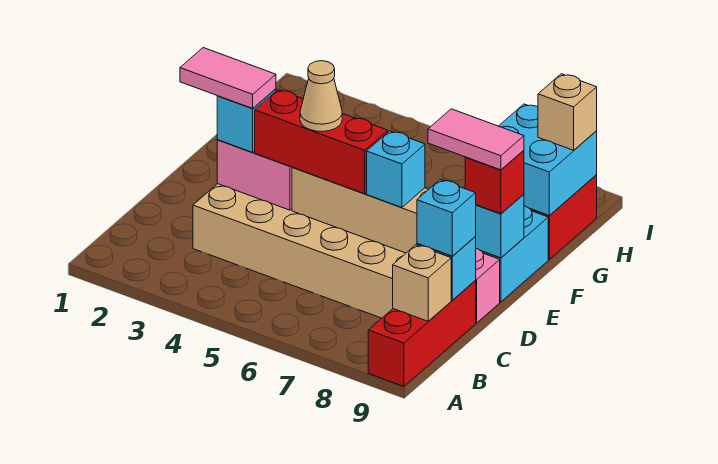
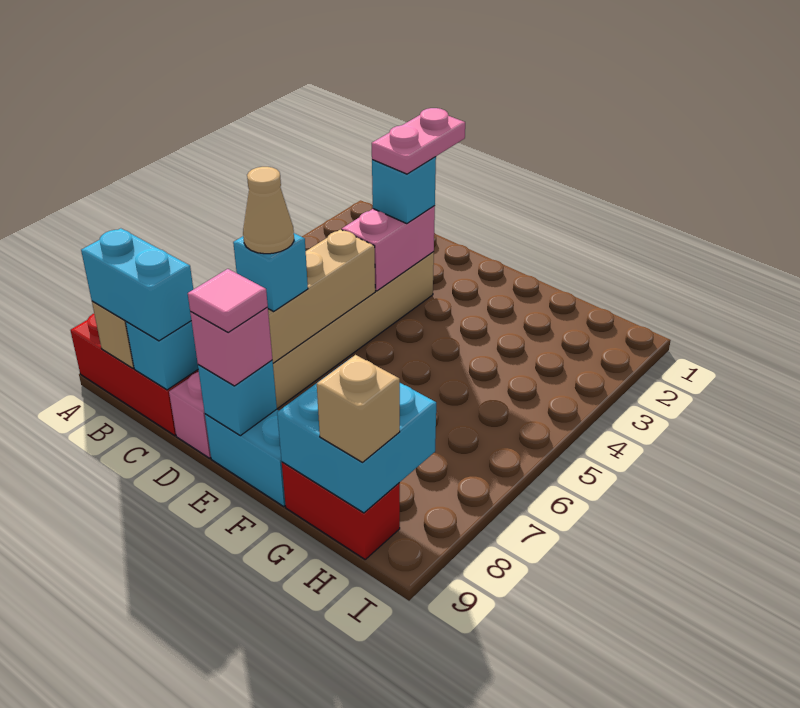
cyan brick C9 level 3 -> cyan brick B9:C9 level 3
pink tile D2:D3 level 4 -> pink plate D2:D3 level 4
red brick D4:D6 level 3 -> none
tan cone D5 level 4 -> tan cone D7 level 4
pink tile E8:E9 level 4 -> pink tile E9 level 4
red brick E9 level 3 -> pink brick E9 level 3

